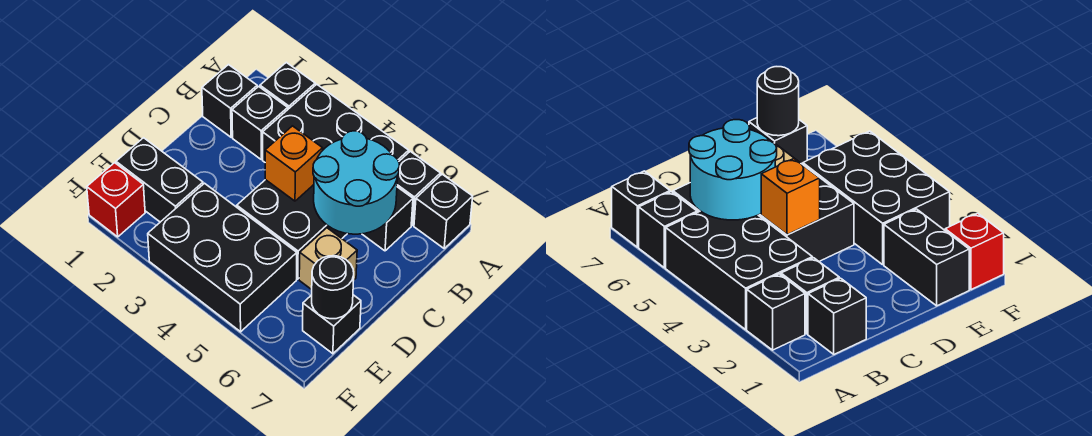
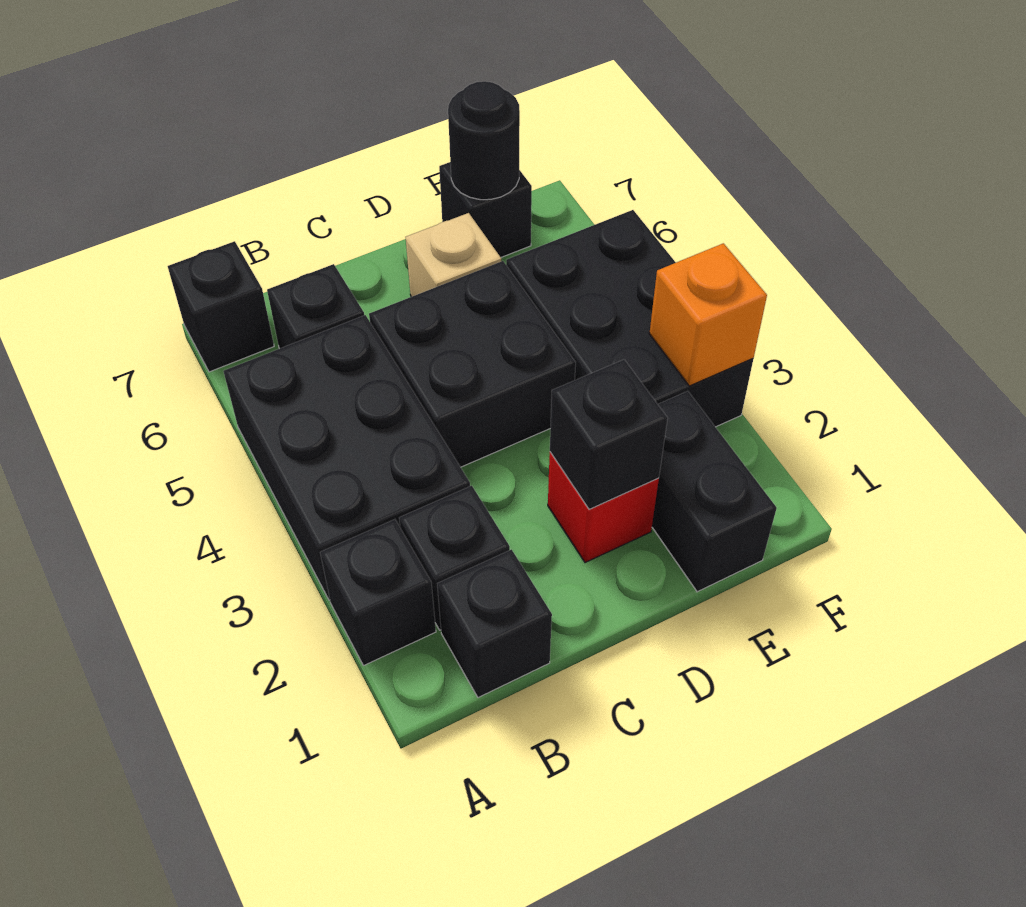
black brick A6 level 1 -> black brick D2 level 2
cyan round brick B5:C6 level 2 -> none
orange brick C4 level 2 -> orange brick F3 level 2
red brick F1 level 1 -> red brick D2 level 1

